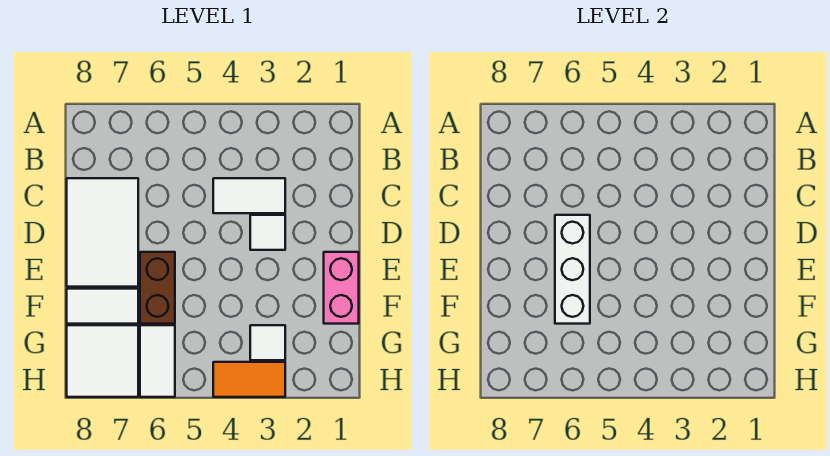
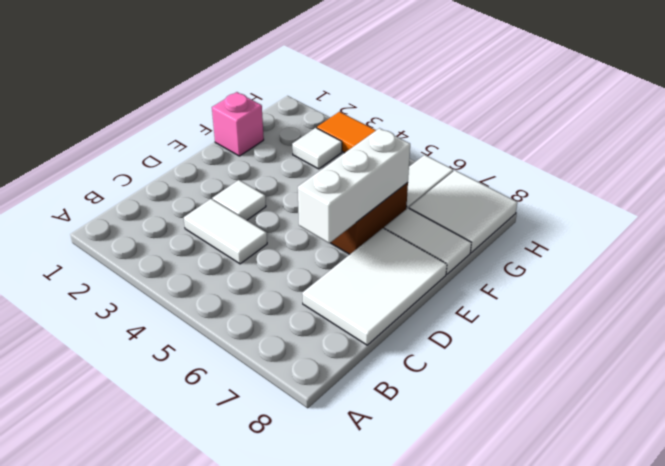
pink brick E1:F1 level 1 -> pink brick F1 level 1

